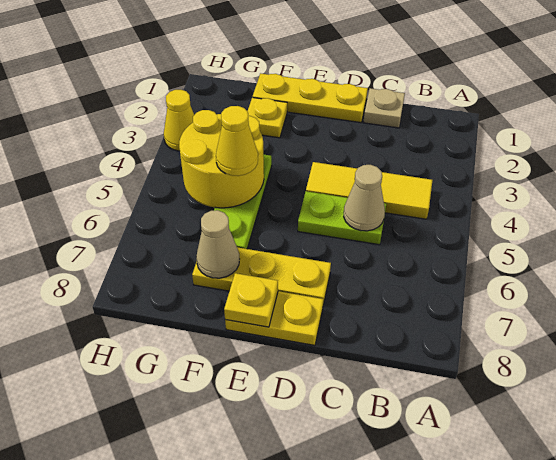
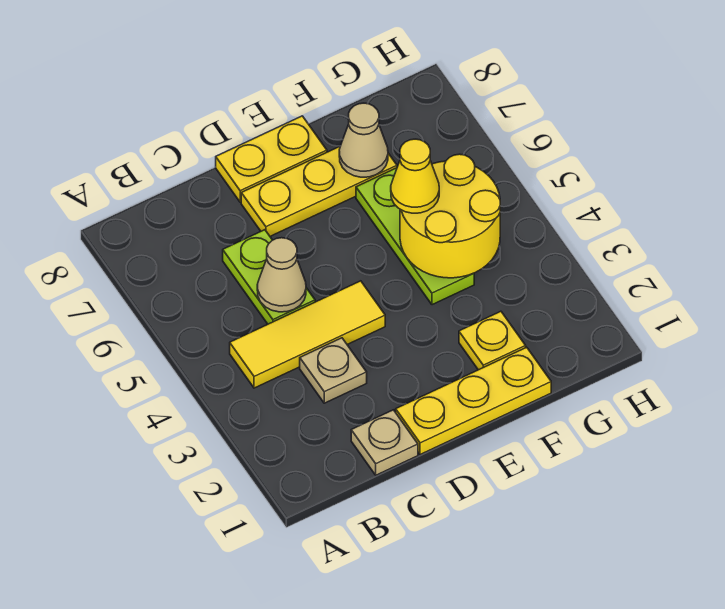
none -> tan plate C3 level 1
lime plate C5:D5 level 1 -> lime plate C5:C6 level 1
yellow plate E8 level 2 -> none
yellow cone H3 level 1 -> none

